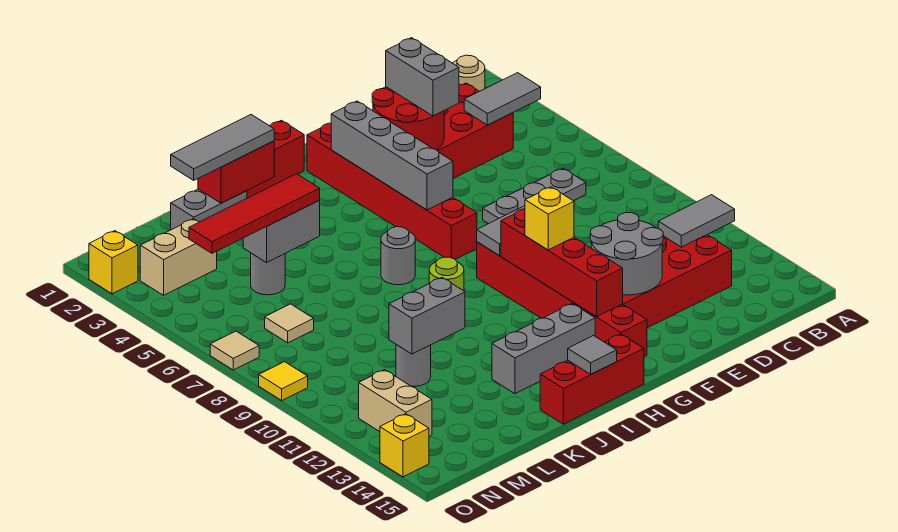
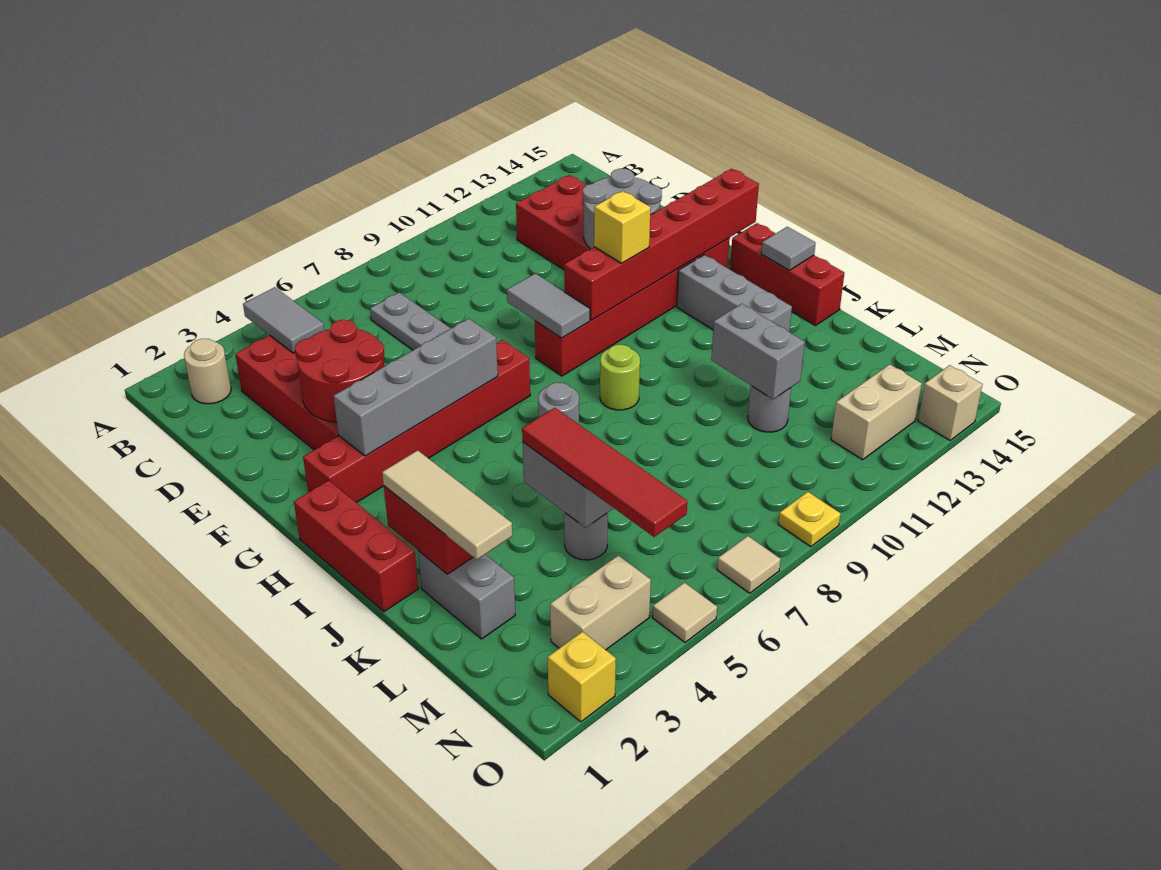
grey tile B12:C12 level 2 -> none
grey brick E3:E4 level 3 -> none
red brick G10:G13 level 2 -> red brick G10:G15 level 2
grey tile J2:L2 level 3 -> tan tile J2:L2 level 3
tan brick M3:N3 level 1 -> tan brick N3:N4 level 1
tan tile M7 level 1 -> tan tile O5 level 1
yellow tile O9 level 1 -> yellow plate O9 level 1
yellow brick O14 level 1 -> tan brick O14 level 1

